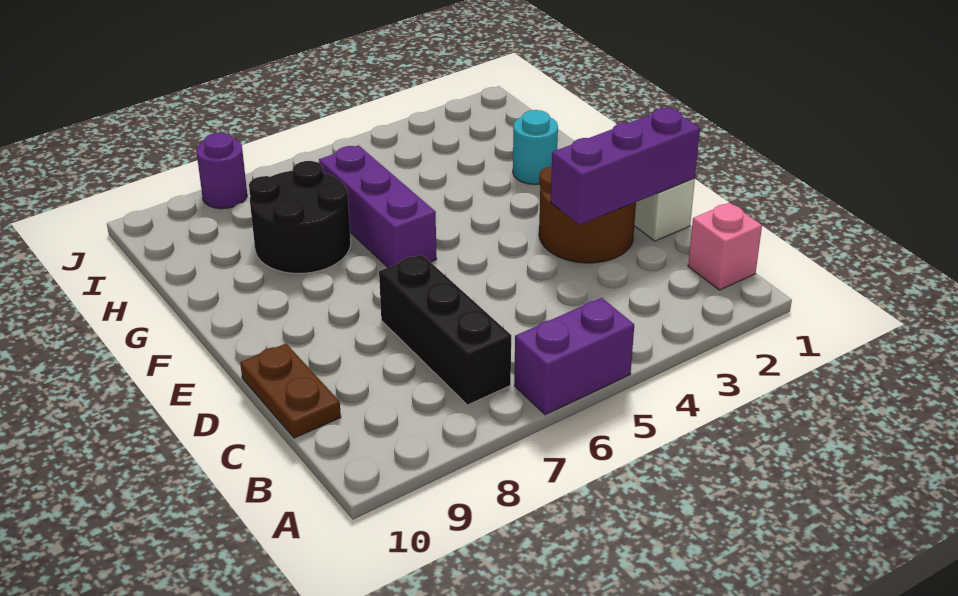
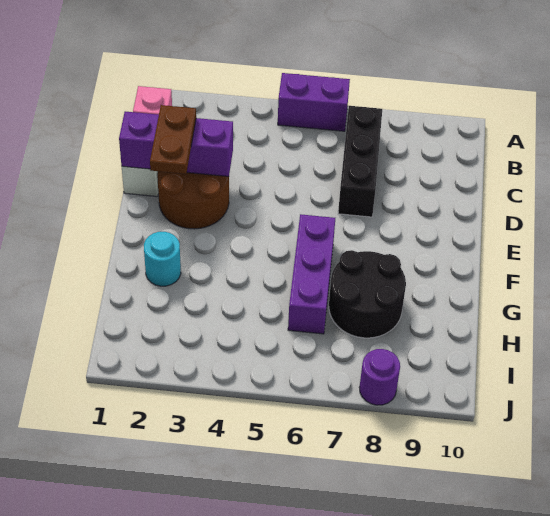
brown plate C10:D10 level 1 -> brown plate D2:E2 level 3

